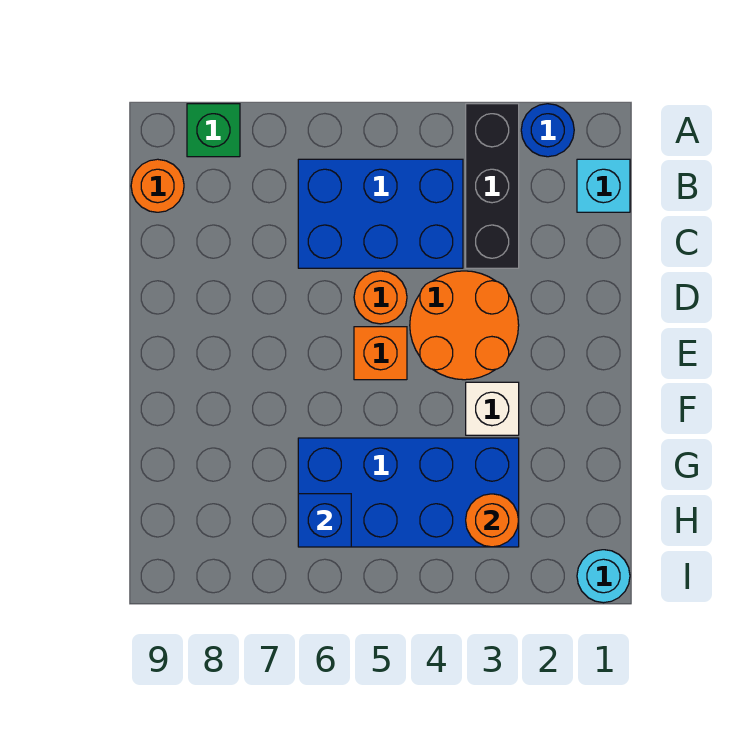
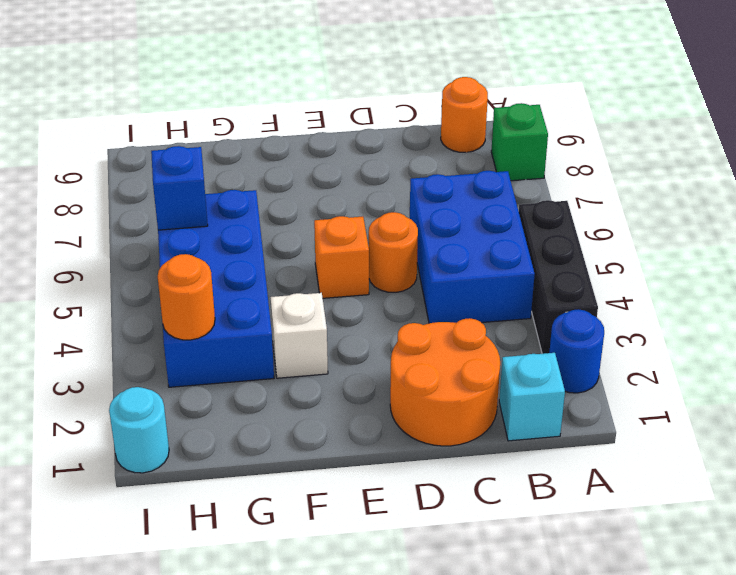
black brick A3:C3 level 1 -> black brick A3:A5 level 1
orange round brick D3:E4 level 1 -> orange round brick C1:D2 level 1

